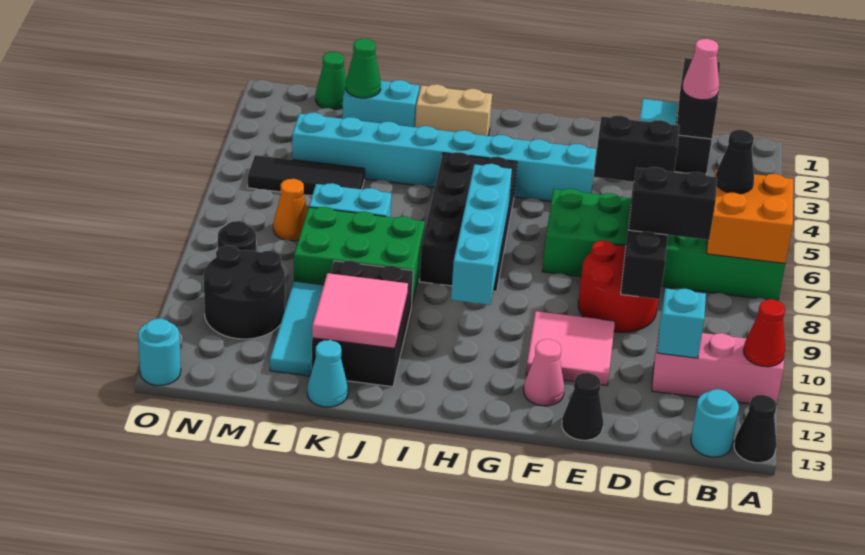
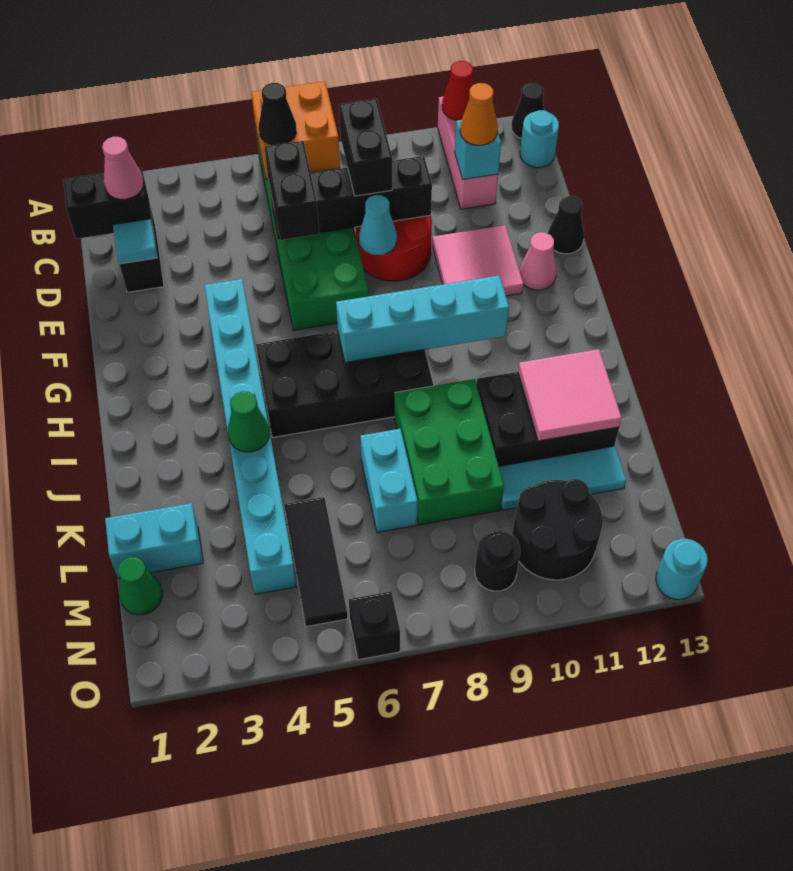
tan brick I2:J2 level 1 -> none
cyan brick K2:L2 level 1 -> cyan brick L1:L2 level 1
cyan cone K13 level 1 -> cyan cone E8 level 2
green cone L2 level 2 -> green cone J4 level 2
orange cone M7 level 1 -> orange cone C11 level 3
none -> black brick O6 level 1

